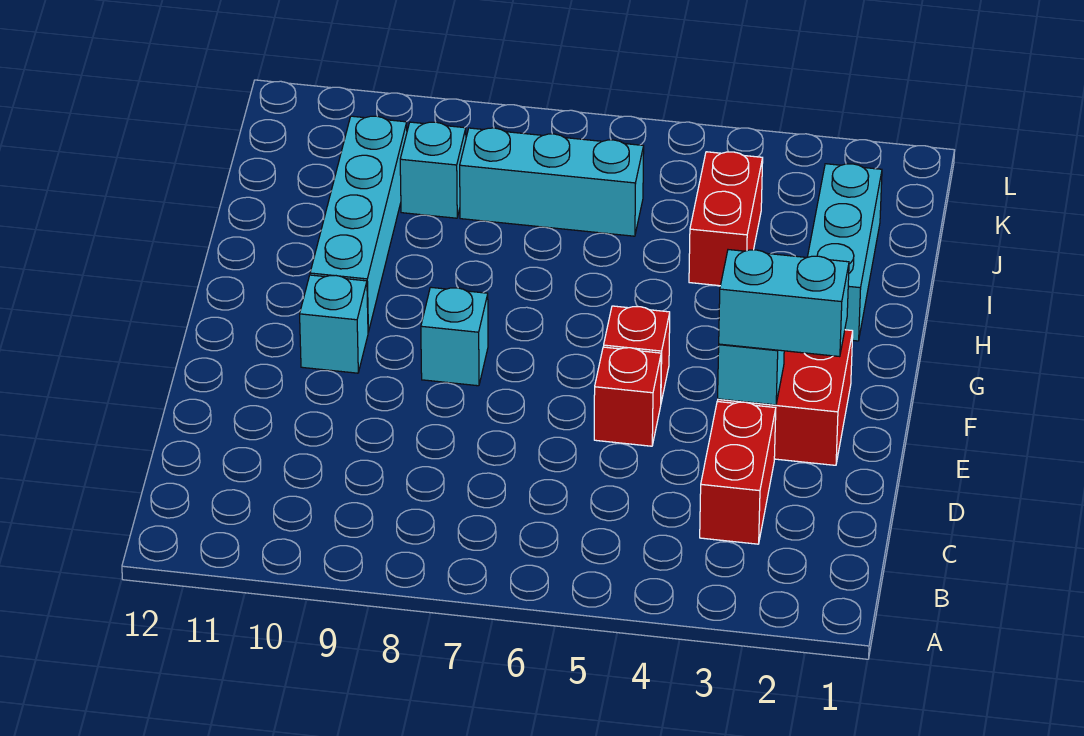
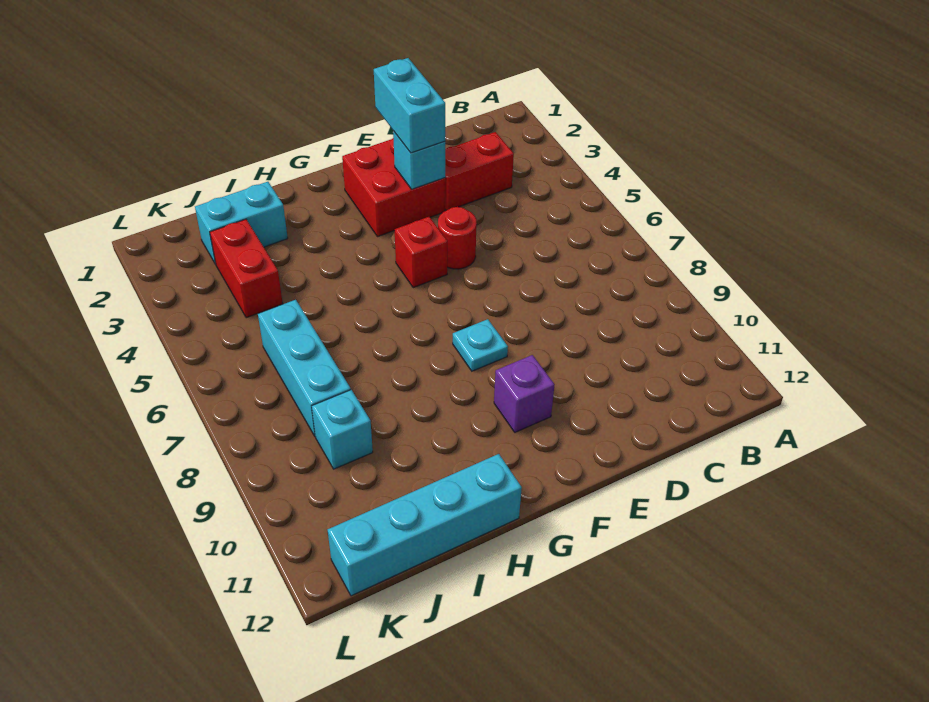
red brick E5 level 1 -> red round brick E5 level 1
cyan brick F8 level 1 -> cyan plate F8 level 1
cyan brick F10 level 1 -> purple brick F10 level 1
cyan brick G10:J10 level 1 -> cyan brick H12:K12 level 1
cyan brick H2:J2 level 1 -> cyan brick I2:J2 level 1
red brick I4:J4 level 1 -> red brick J3:J4 level 1

